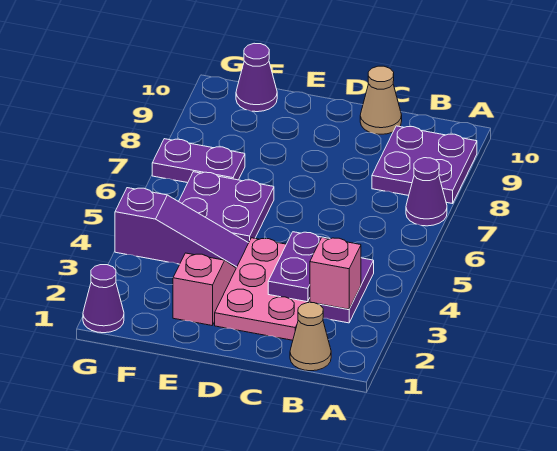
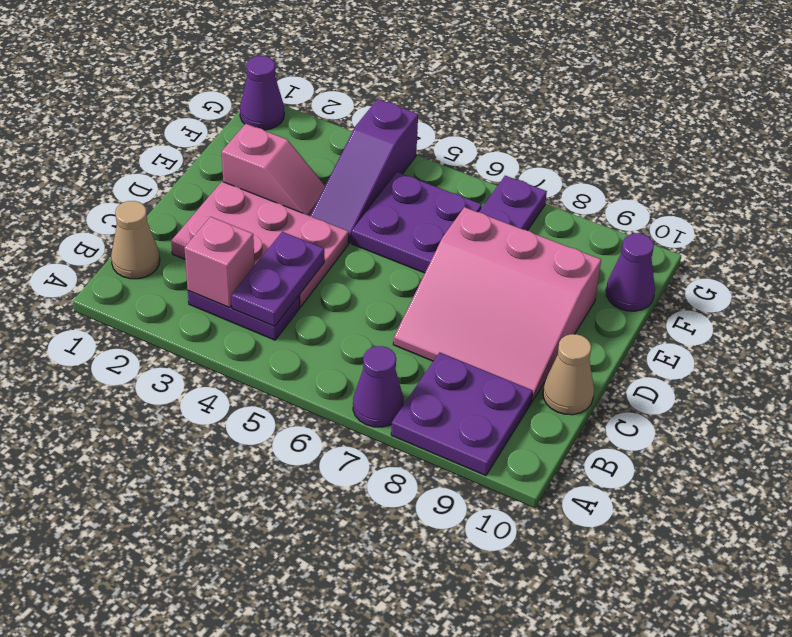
purple plate C3:C4 level 2 -> purple plate B4:C4 level 2
none -> pink slope C7:E9 level 1 top E

